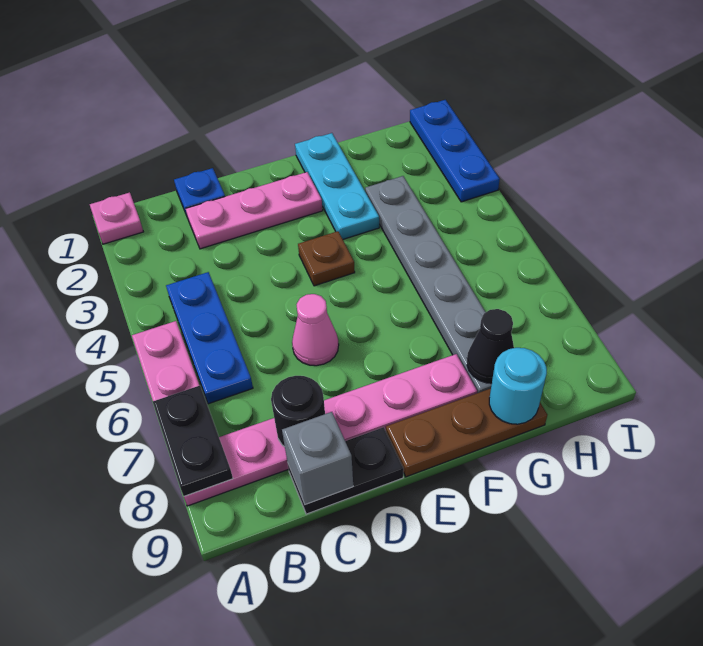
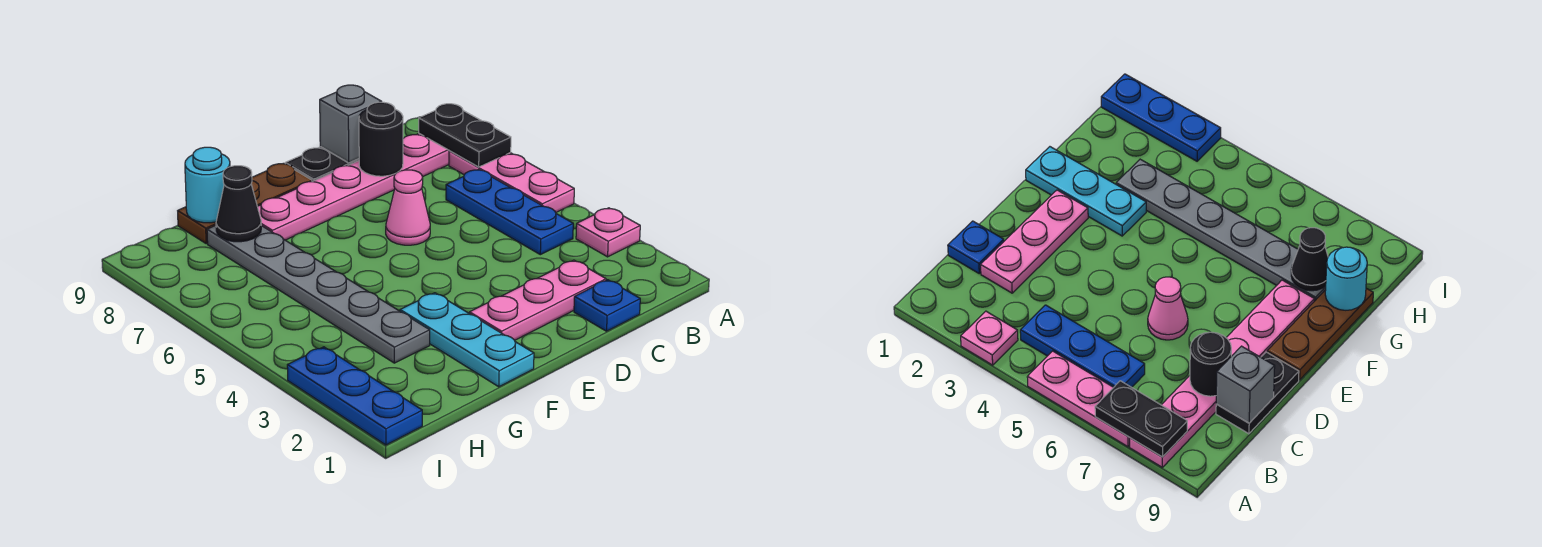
pink plate A1 level 1 -> pink plate A3 level 1
brown plate E4 level 1 -> none

